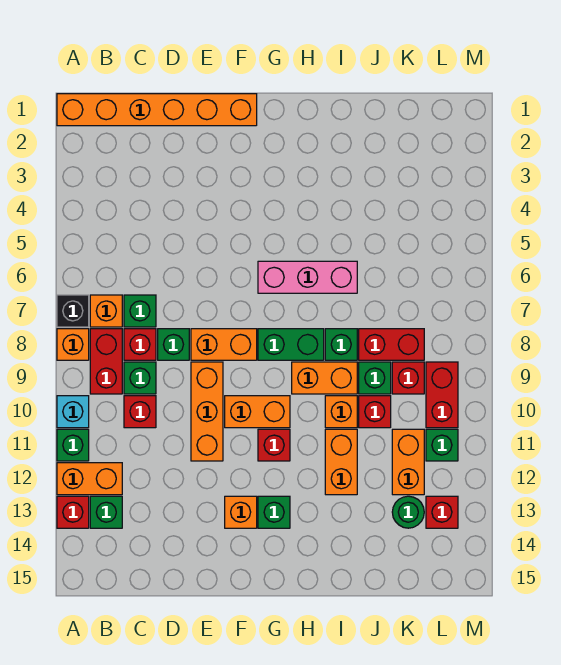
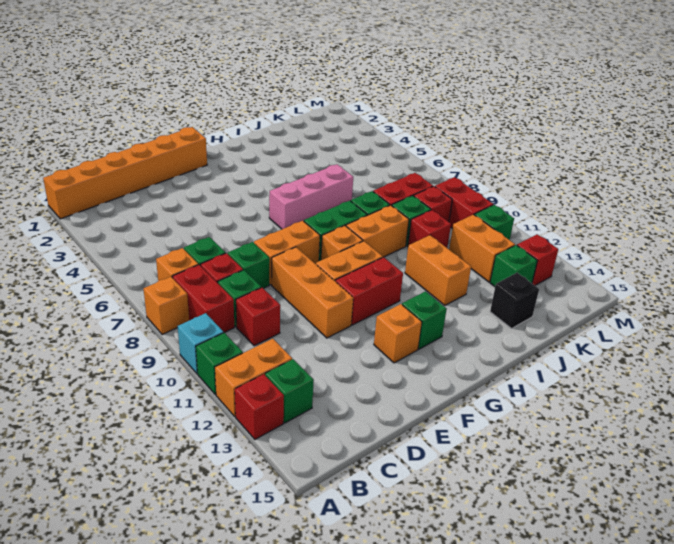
black brick A7 level 1 -> black brick J14 level 1
red brick G11 level 1 -> red brick F11:G11 level 1
orange brick I10 level 1 -> orange brick G9 level 1
green round brick K13 level 1 -> green brick K13 level 1

